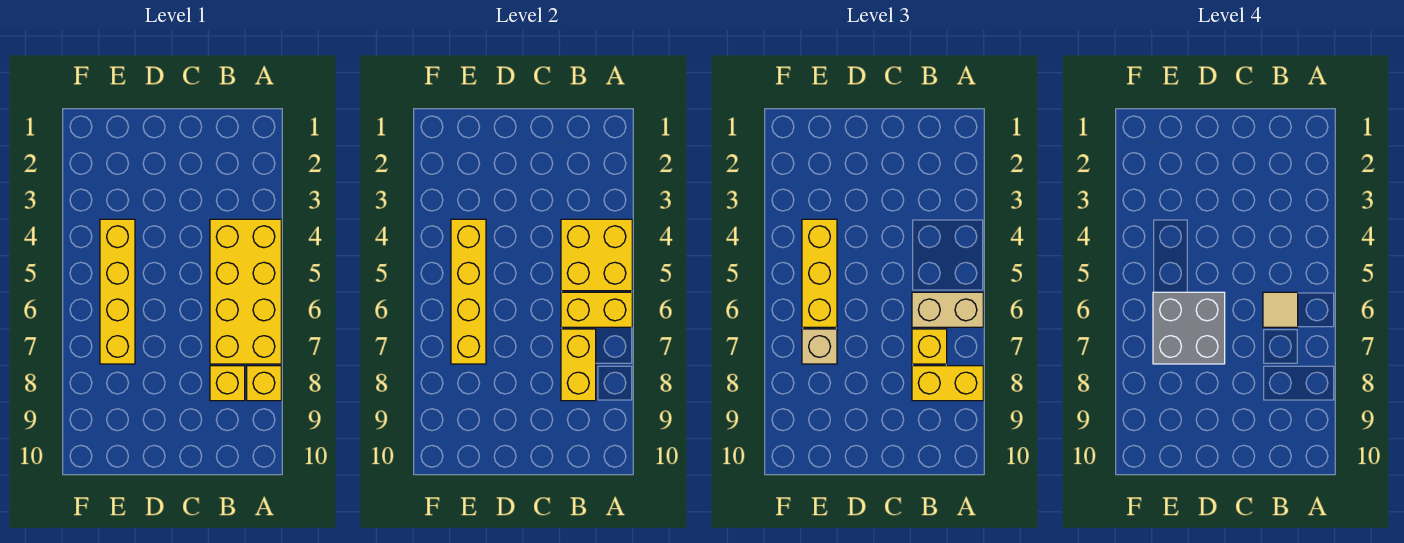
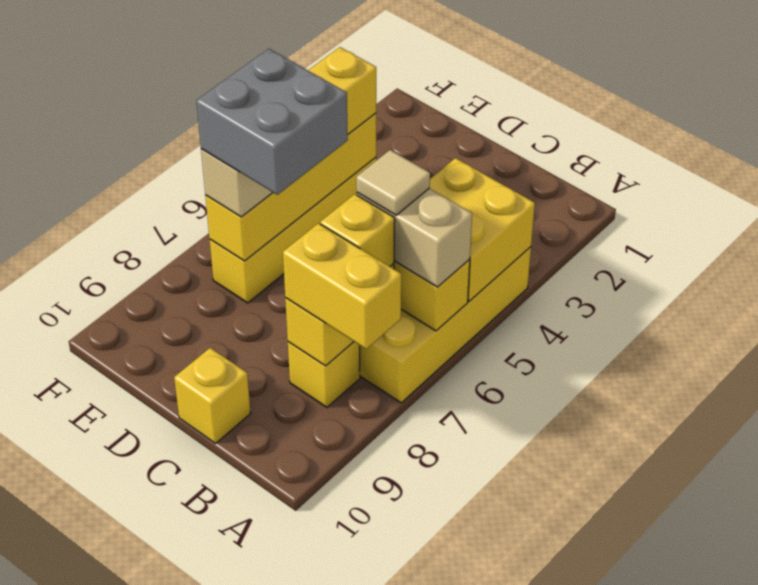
yellow brick A8 level 1 -> yellow brick C10 level 1

